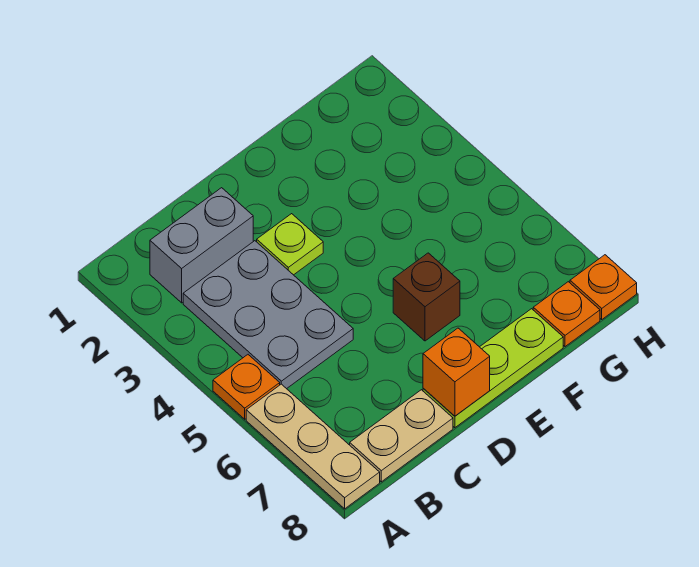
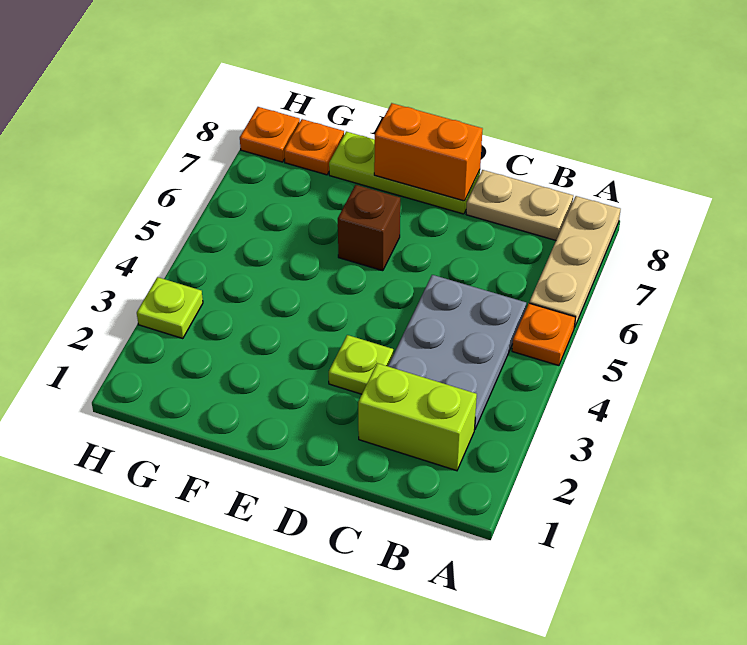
grey brick B2:C2 level 1 -> lime brick B2:C2 level 1
orange brick D8 level 2 -> orange brick D8:E8 level 2
none -> lime plate H3 level 1

